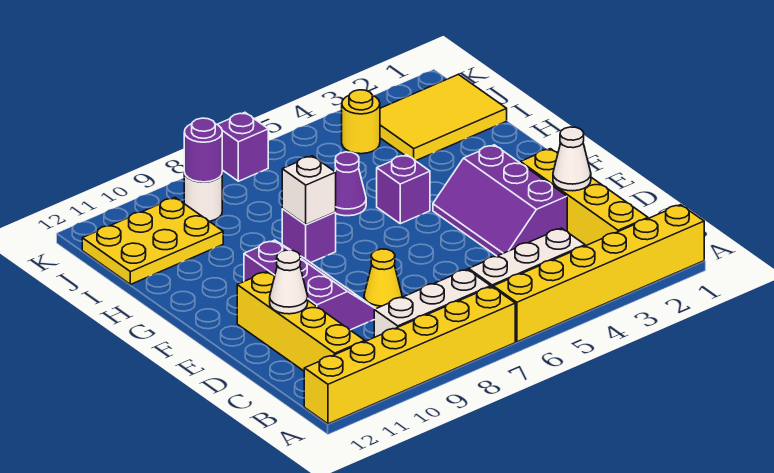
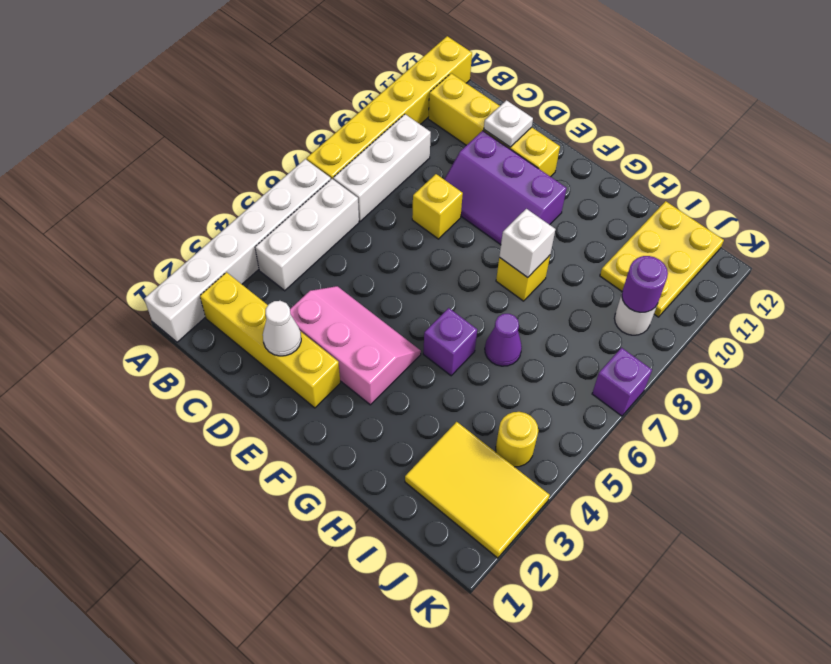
yellow brick A1:A6 level 1 -> white brick A1:A6 level 1
purple slope D3:F4 level 1 top 3 -> pink slope D3:F4 level 1 top 3
yellow cone D8 level 1 -> yellow brick D8 level 1
white cone D11 level 2 -> white plate D11 level 2
purple brick G8 level 1 -> yellow brick G8 level 1
yellow tile I1:J3 level 1 -> yellow tile I2:K3 level 1

